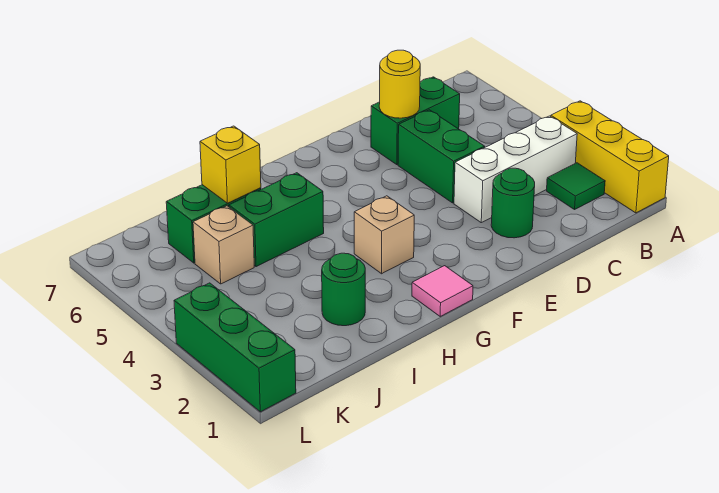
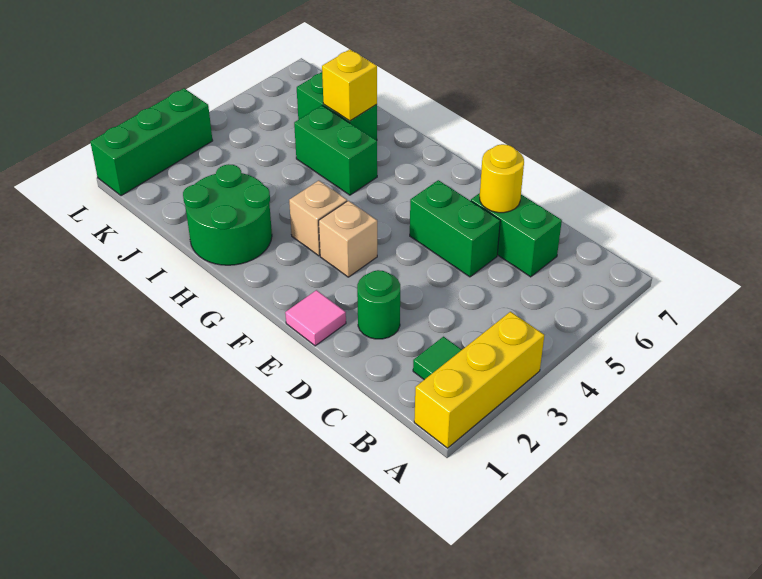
white brick B3:D3 level 1 -> none
green brick D4:D5 level 1 -> green brick D5:E5 level 1
pink tile G1 level 1 -> pink tile E1 level 1
green round brick I2 level 1 -> green round brick H1:I2 level 1
tan brick J5 level 1 -> tan brick F3 level 1

